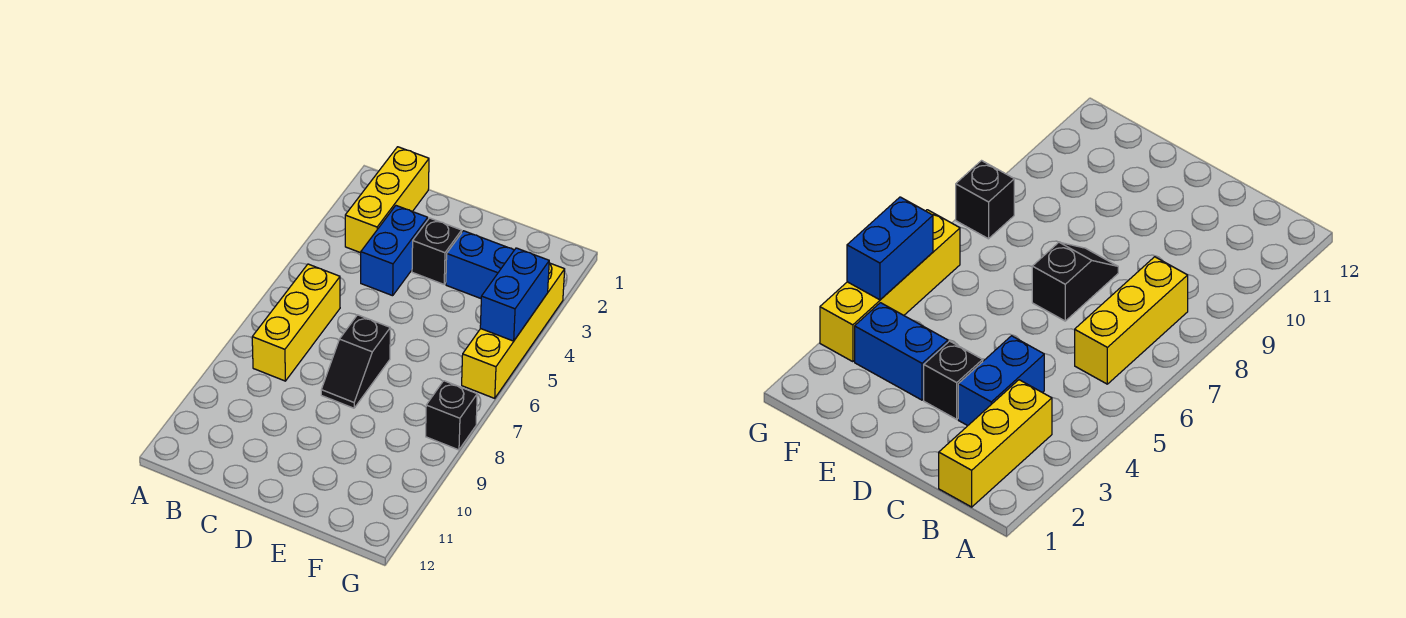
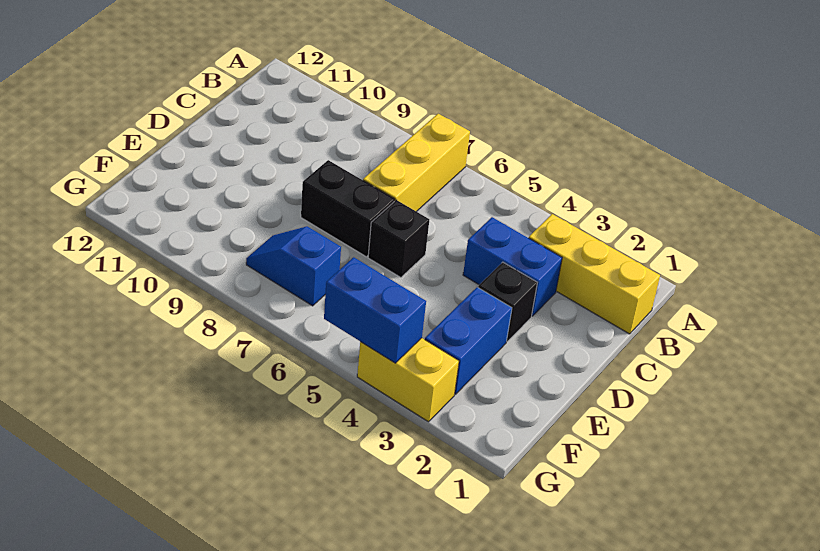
yellow brick B6:B8 level 1 -> yellow brick A7:C7 level 1
black slope D7:D8 level 1 top 7 -> black brick D7:D8 level 1
none -> blue slope F7:F8 level 1 top 7
yellow brick G3:G6 level 1 -> yellow brick G3:G4 level 1
black brick G8 level 1 -> black brick D6 level 1

